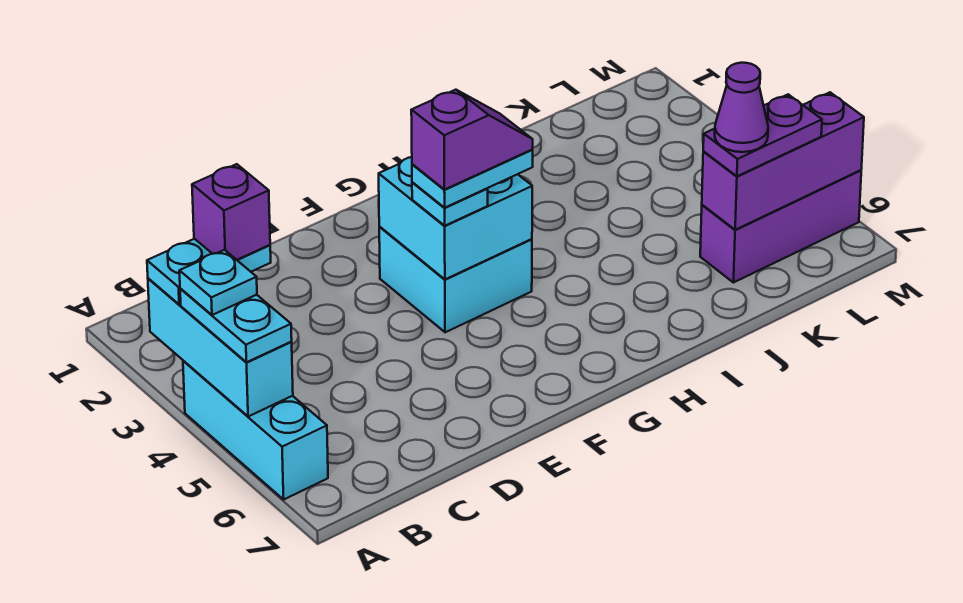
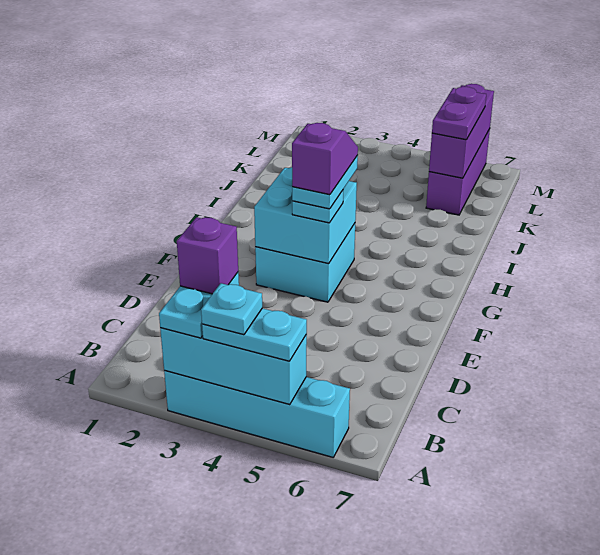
cyan brick A4:A6 level 1 -> cyan brick A3:A6 level 1
purple cone K6 level 4 -> none

